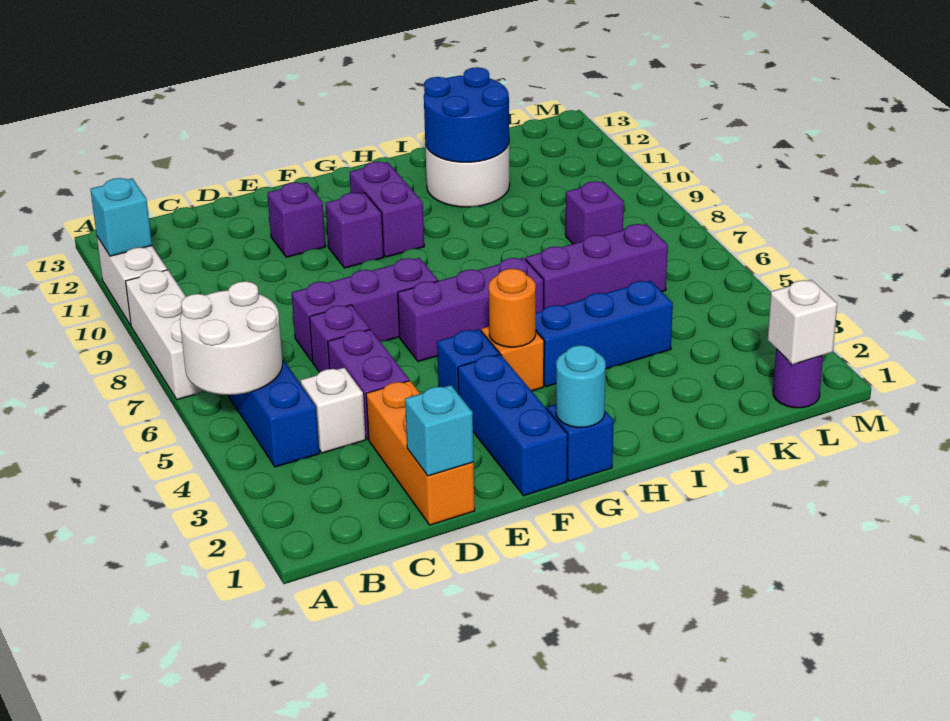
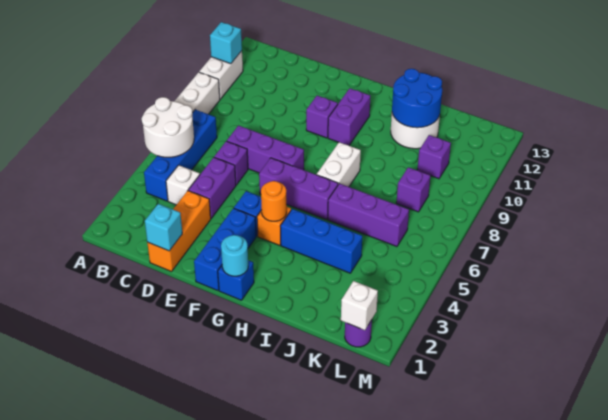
purple brick E11 level 1 -> purple brick K10 level 1
none -> white brick H7:H8 level 1

